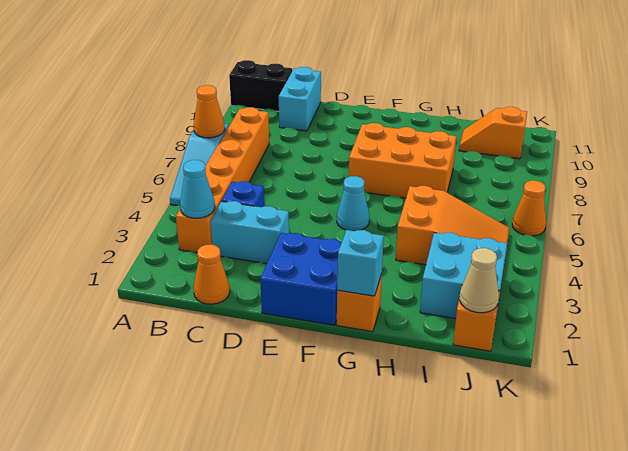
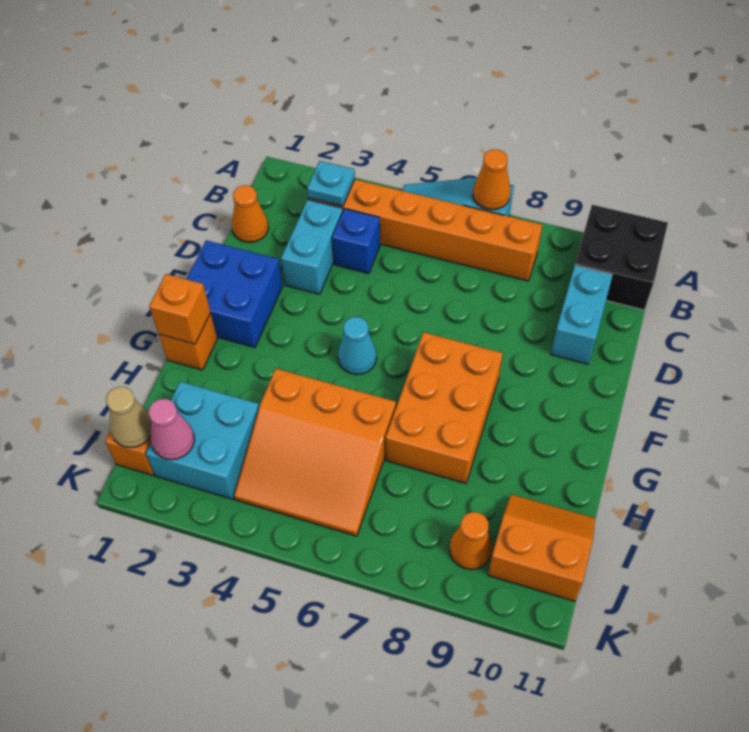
black brick A11:B11 level 1 -> black brick A10:B11 level 1
cyan cone B3 level 2 -> cyan plate B3 level 2
cyan brick C10:C11 level 1 -> cyan brick C10:D10 level 1
cyan brick G1 level 2 -> orange brick G1 level 2
orange slope H4:J5 level 1 top H -> orange slope H4:J6 level 1 top H
orange slope I10:J10 level 1 top J -> orange slope I10:J11 level 1 top J
none -> pink cone J2 level 2
orange cone K6 level 1 -> orange cone J9 level 1

